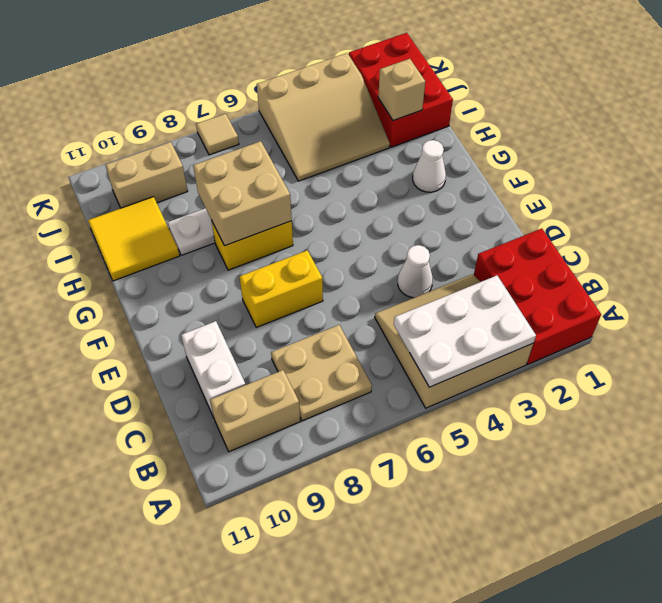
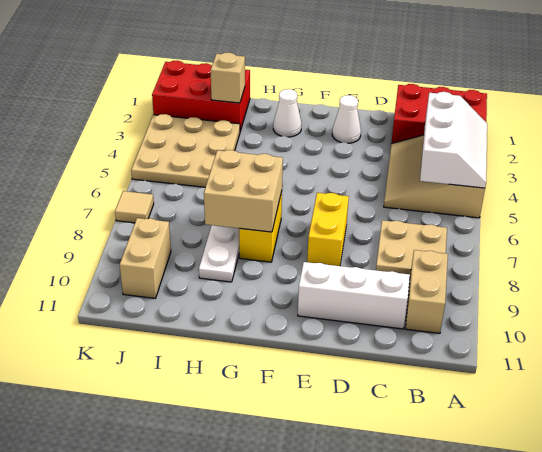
white plate A3:B5 level 2 -> white slope A3:B5 level 2 top B
white brick C10:D10 level 1 -> white brick C10:E10 level 1
white cone D4 level 1 -> white cone E2 level 1
yellow tile H10:I11 level 1 -> none
tan slope I3:K5 level 1 top K -> tan plate I3:K5 level 1

